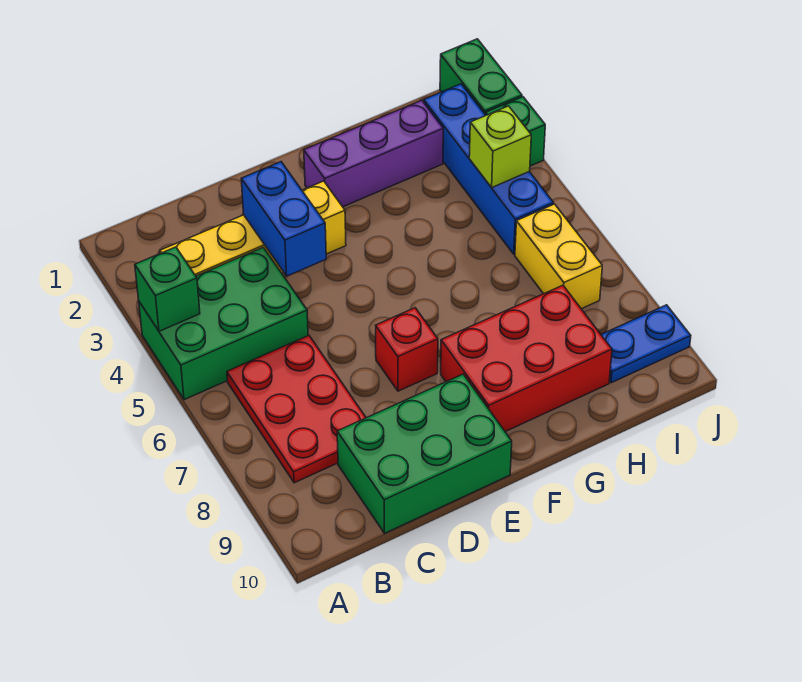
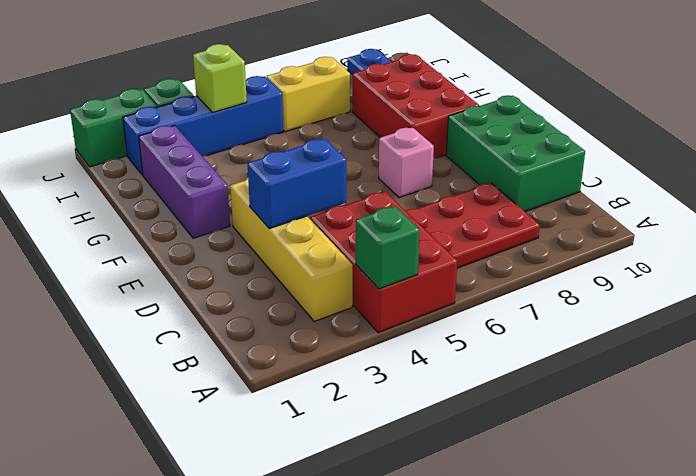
green brick A4:C5 level 1 -> red brick A4:C5 level 1
red brick E7 level 1 -> pink brick E7 level 1

